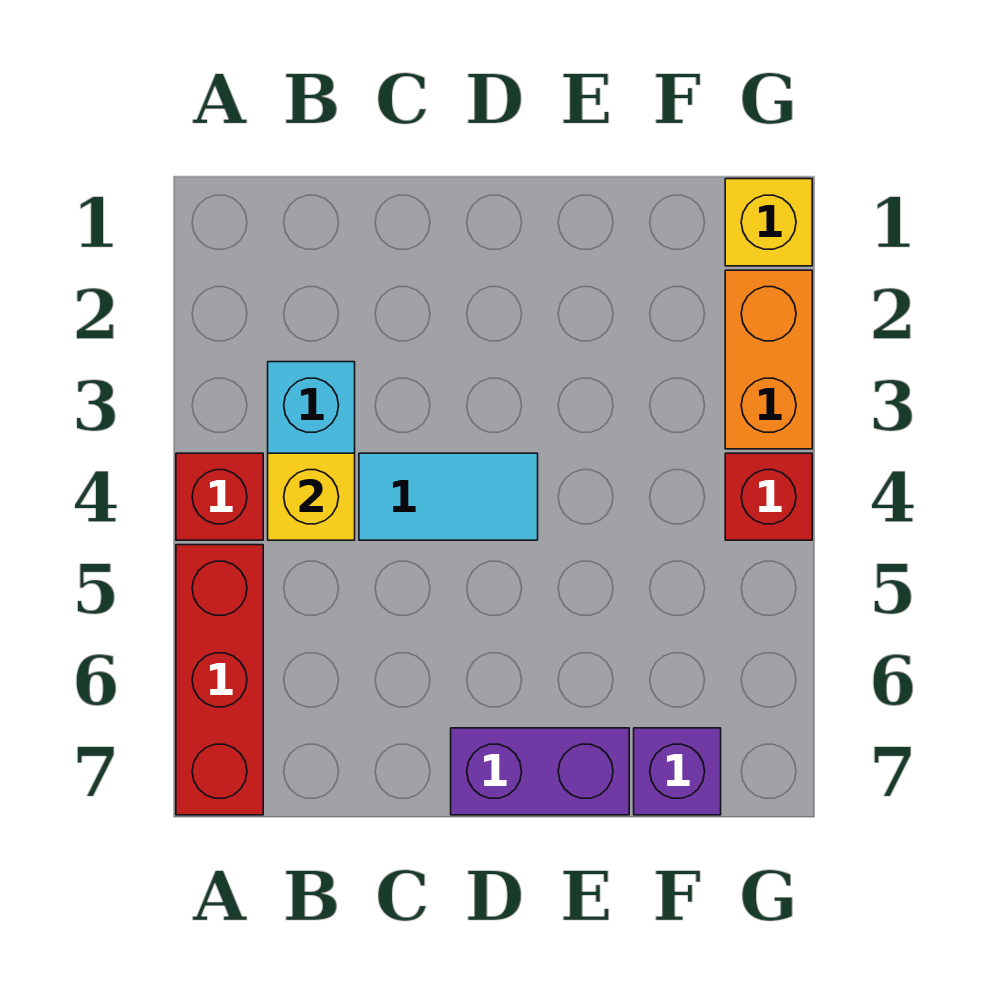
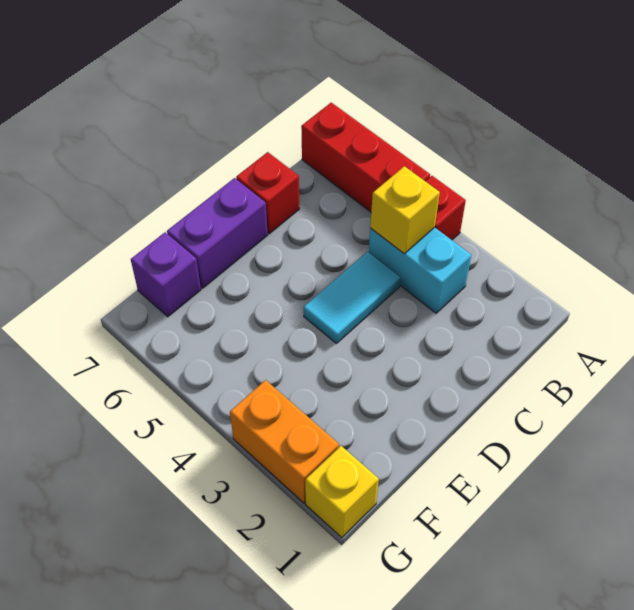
red brick G4 level 1 -> red brick C7 level 1

